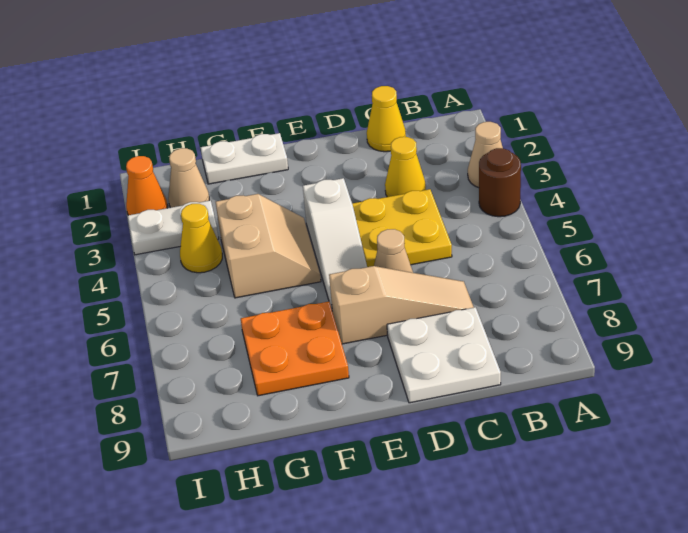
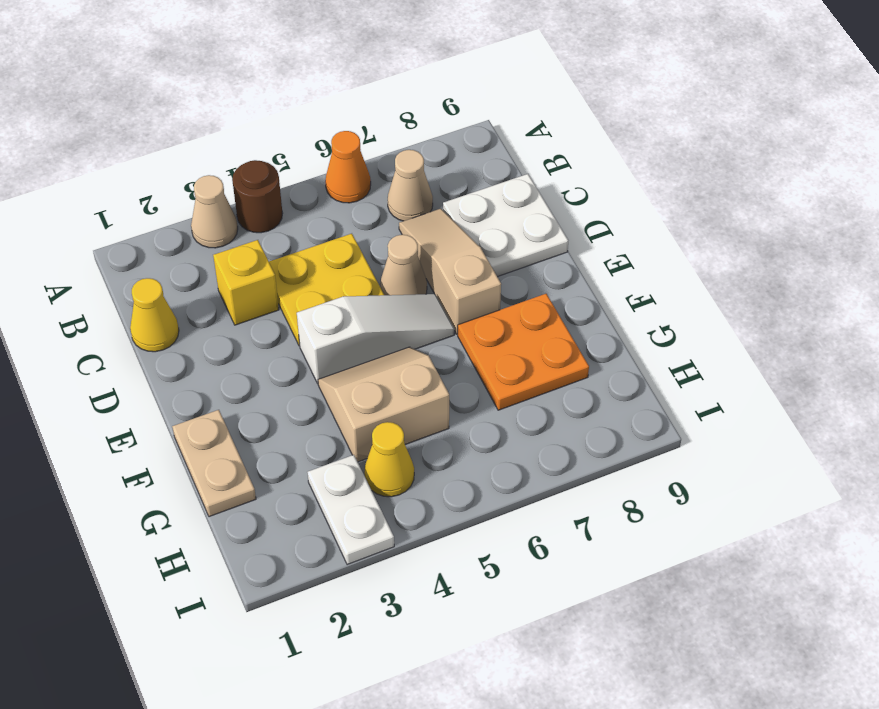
yellow cone C3 level 1 -> yellow brick C3 level 1
white plate F1:G1 level 1 -> tan plate F1:G1 level 1
tan cone H2 level 1 -> tan cone B7 level 1
orange cone I2 level 1 -> orange cone A6 level 1

